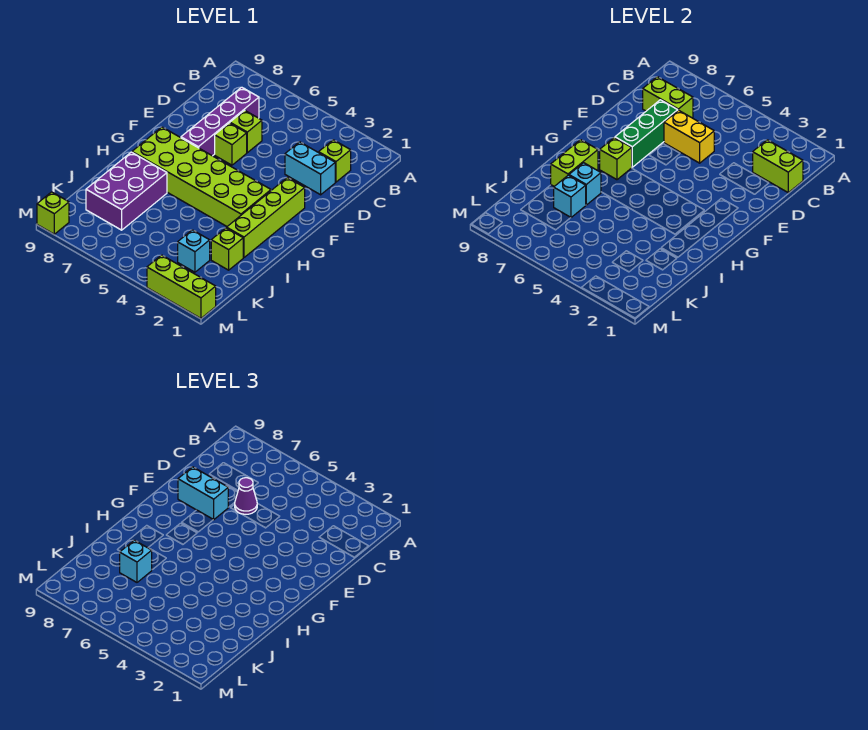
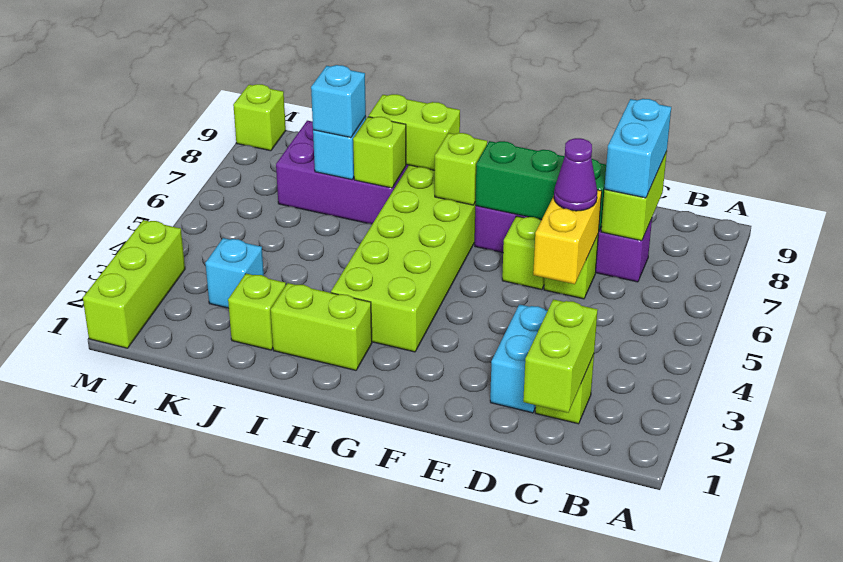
cyan brick E7:E8 level 3 -> cyan brick C7:C8 level 3
lime brick F2:I2 level 1 -> lime brick H2:I2 level 1
cyan brick I7 level 2 -> lime brick I7 level 2

